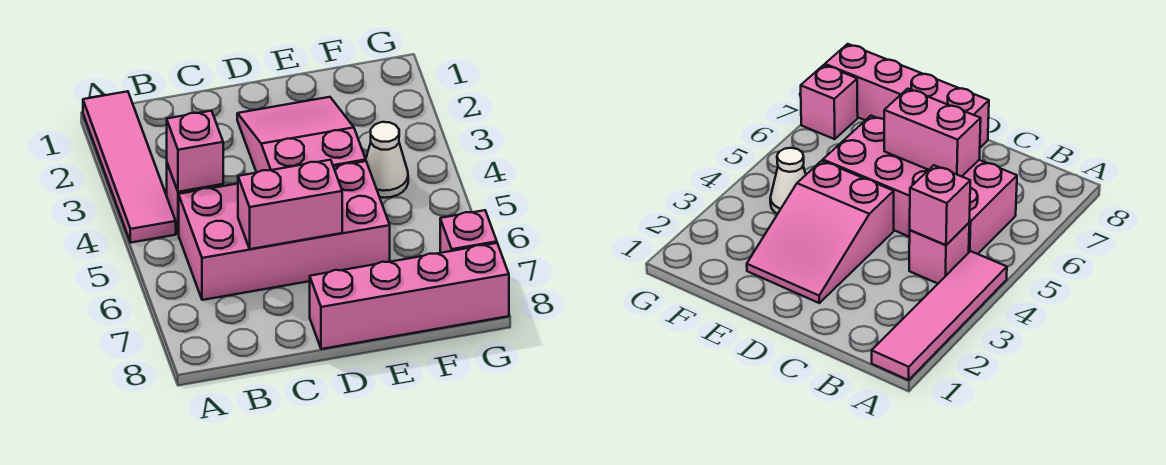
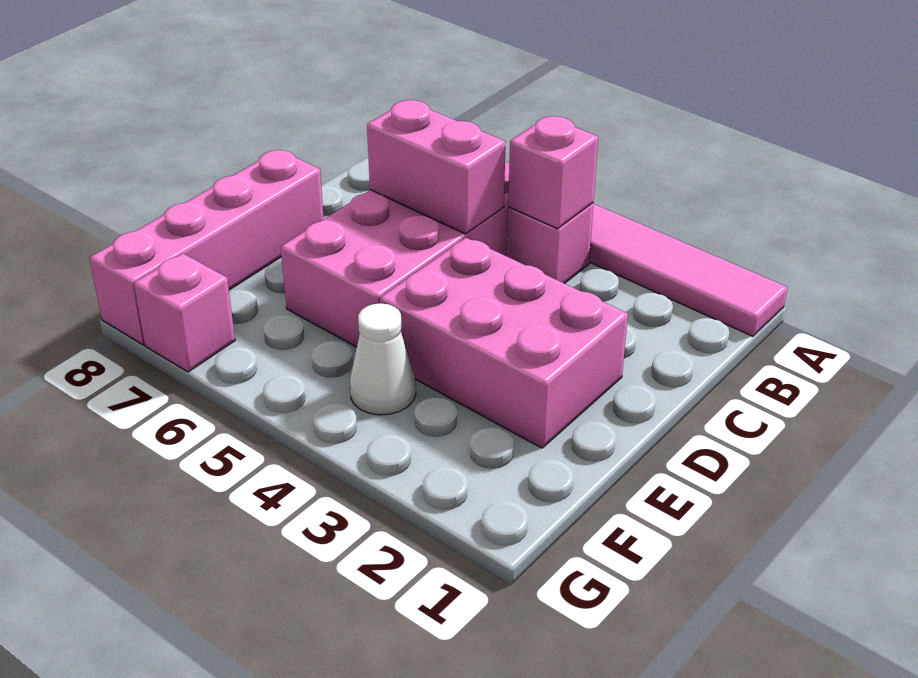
pink brick C6:D6 level 2 -> pink brick C5:C6 level 2
pink slope D2:E4 level 1 top 4 -> pink brick D2:E4 level 1

